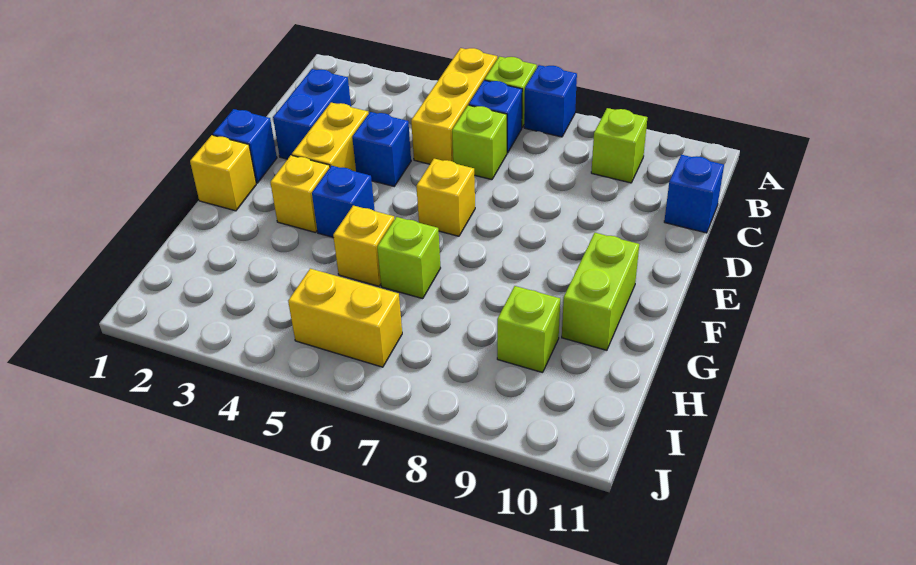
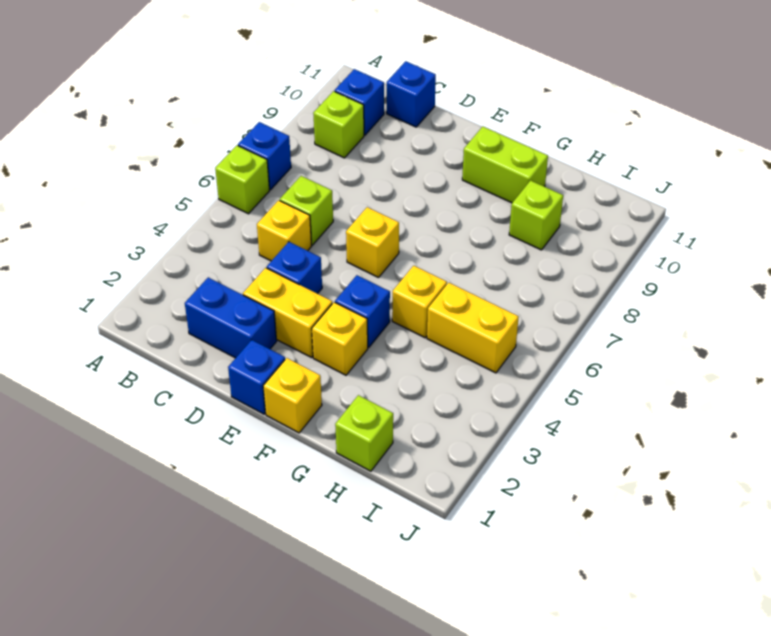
yellow brick A5:C5 level 1 -> yellow brick C5 level 1
blue brick B6 level 1 -> blue brick B10 level 1
lime brick G6 level 1 -> lime brick H1 level 1
yellow brick I5:I6 level 1 -> yellow brick H5:I5 level 1

